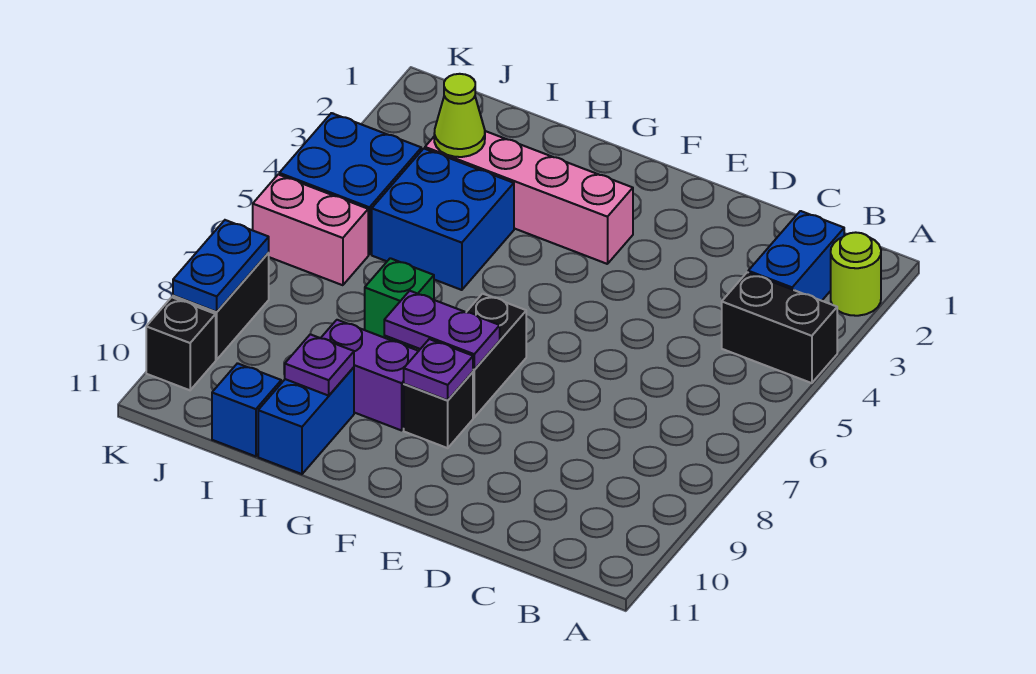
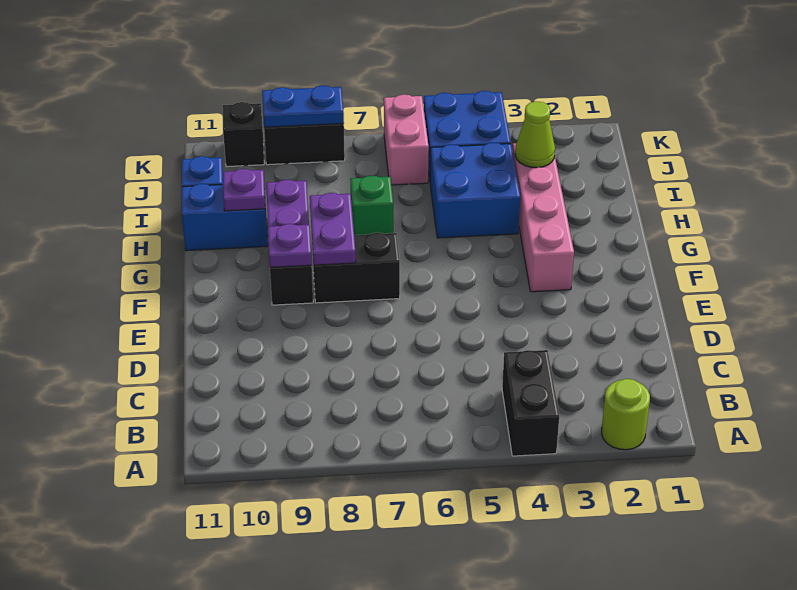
blue brick B2:B3 level 1 -> none

